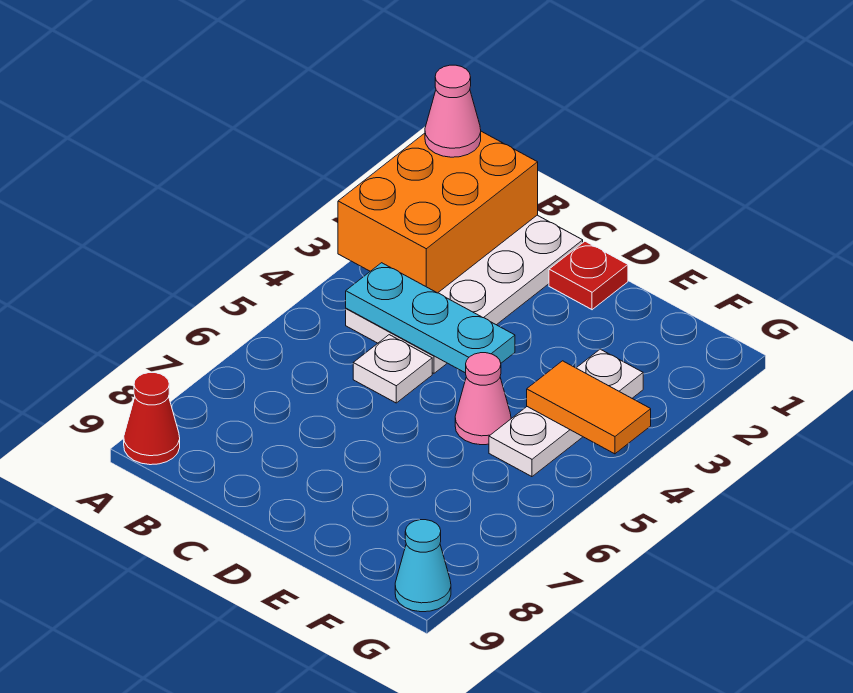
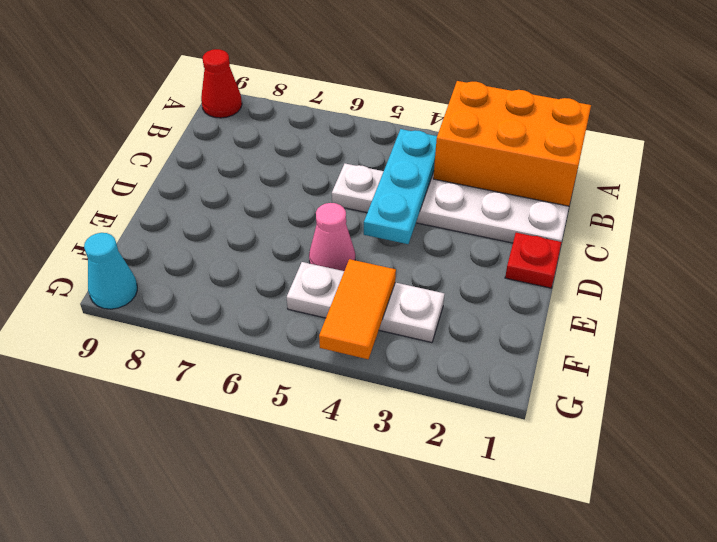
pink cone A1 level 3 -> none

